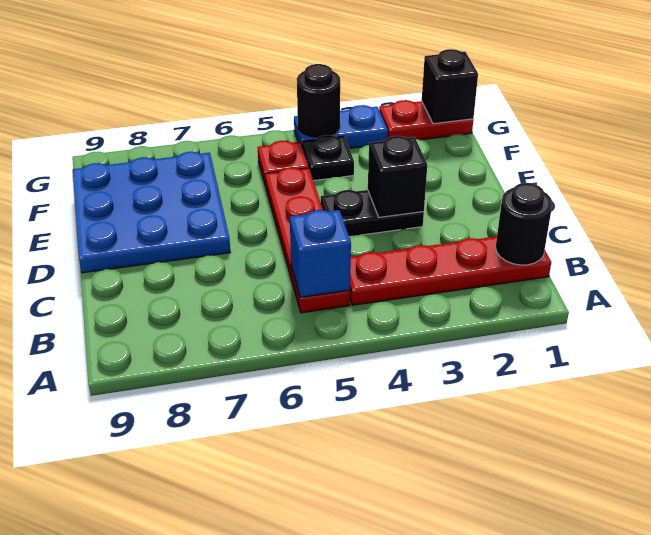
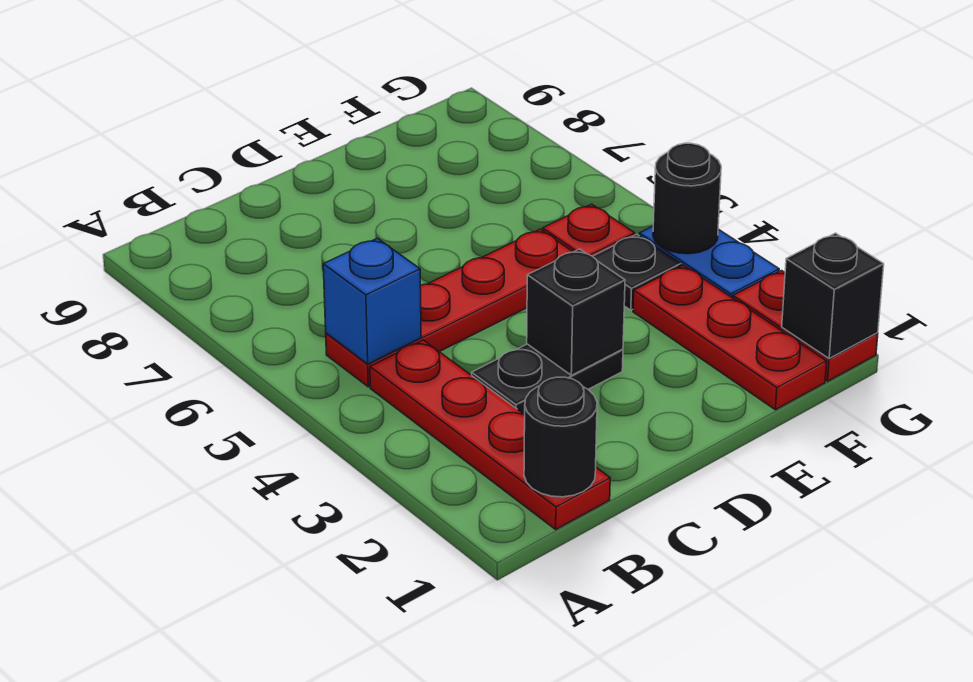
black plate D3:D4 level 1 -> black plate C3:D3 level 1
blue plate D7:F9 level 1 -> none
none -> red plate F1:F3 level 1

